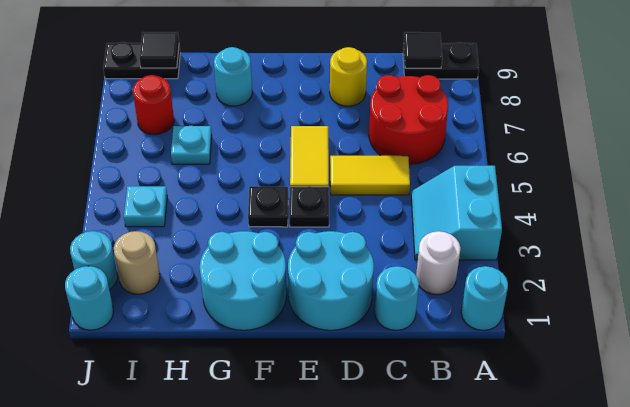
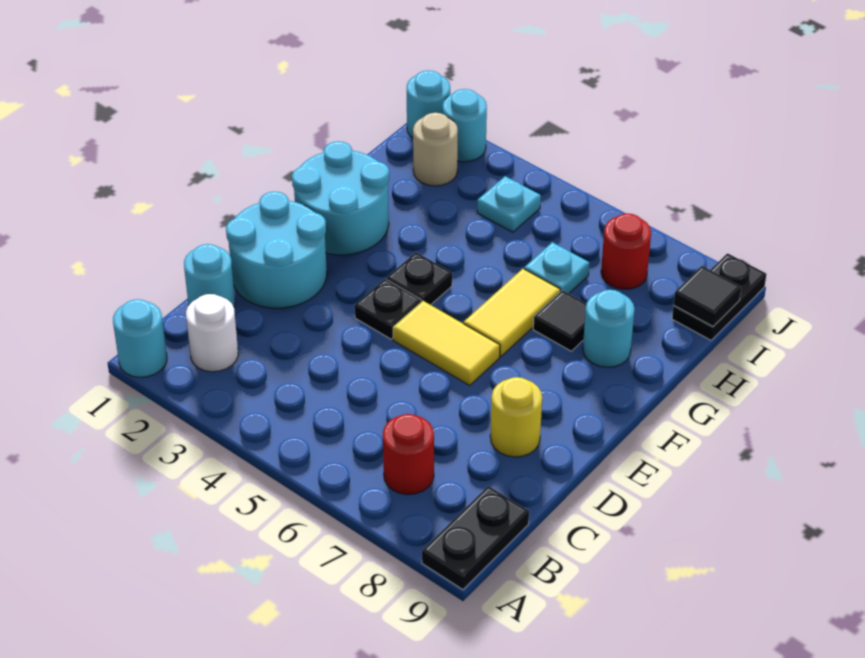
cyan slope A3:B4 level 1 top A -> none
red round brick B6:C7 level 1 -> red round brick B7 level 1
black tile B9 level 2 -> black tile G7 level 1
yellow tile C5:D5 level 1 -> yellow tile F6:G6 level 1

